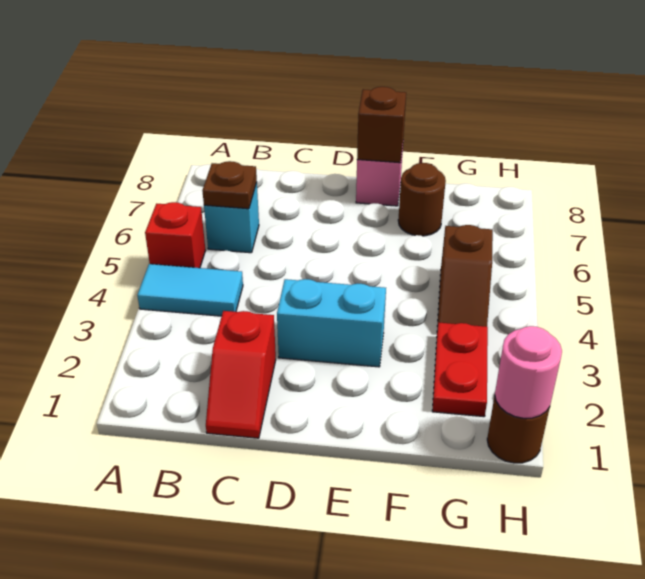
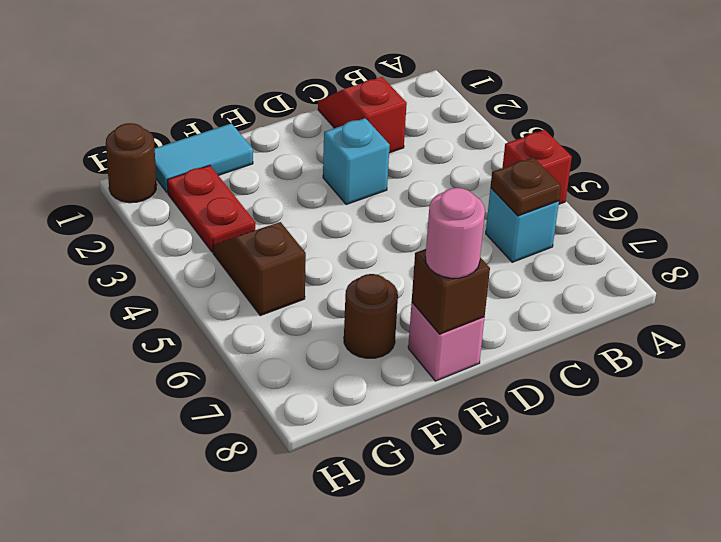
cyan tile A4:B4 level 1 -> cyan tile F1:G1 level 1
cyan brick D3:E3 level 1 -> cyan brick D3 level 1
pink round brick H1 level 2 -> pink round brick E8 level 3

